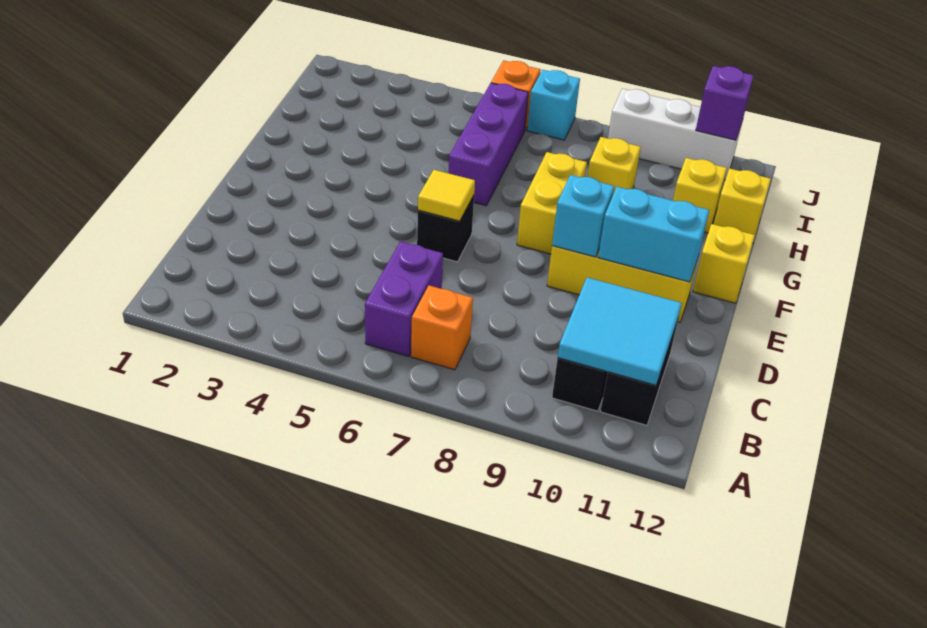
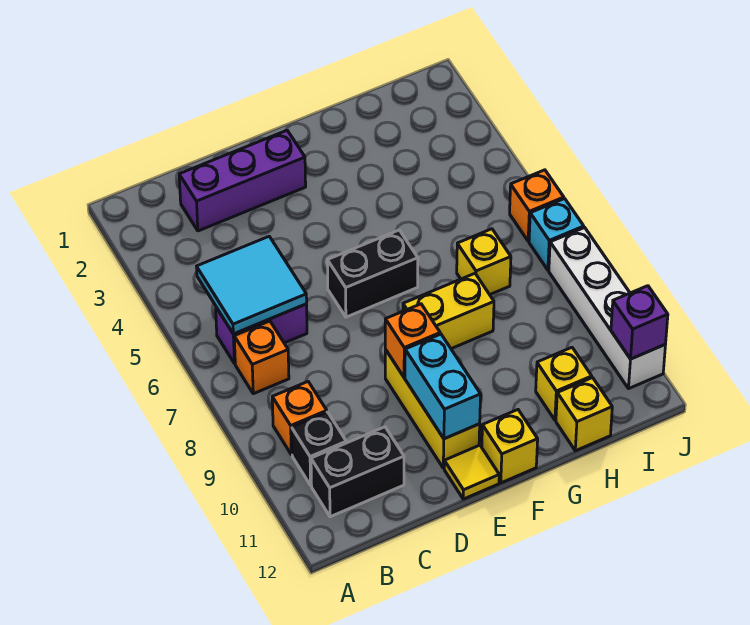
none -> orange brick B9 level 1
cyan tile B10:C11 level 2 -> cyan tile B5:C6 level 2
black brick E6 level 1 -> black brick E6:F6 level 1
yellow tile E6 level 2 -> yellow tile E12 level 1
cyan brick E9 level 2 -> orange brick E9 level 2
purple brick G6:I6 level 1 -> purple brick C2:E2 level 1
yellow brick H9 level 1 -> yellow brick H7 level 1
white brick J9:J11 level 1 -> white brick J8:J11 level 1

